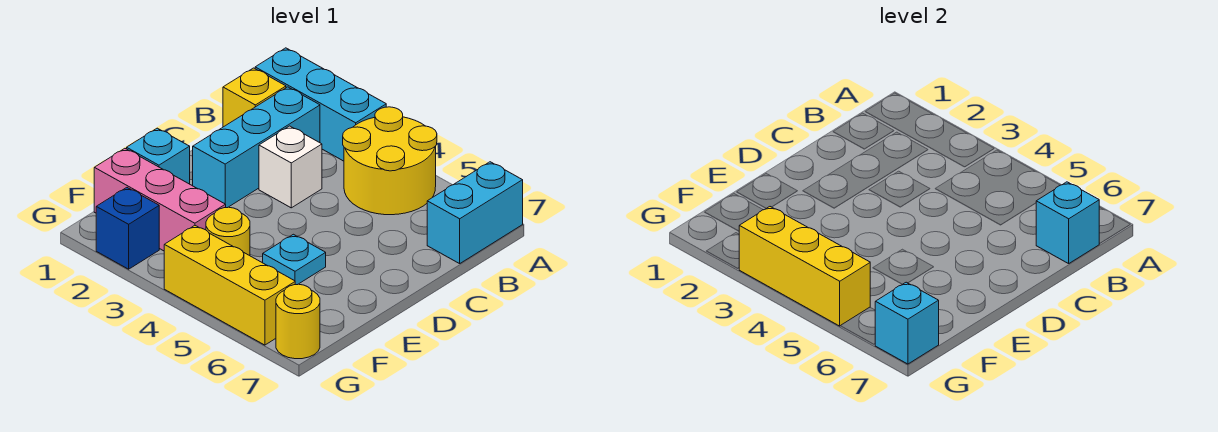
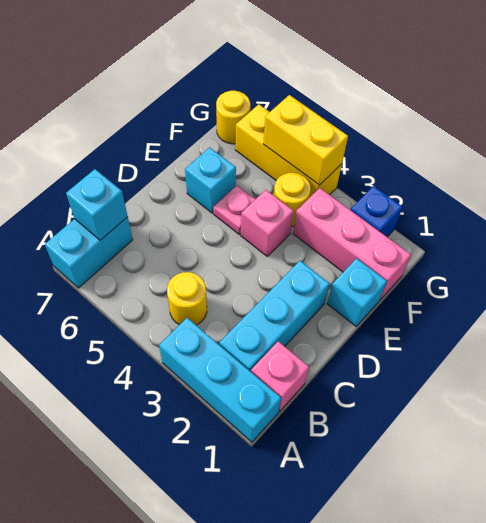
yellow round brick A4:B5 level 1 -> yellow round brick B4 level 1
yellow brick B1 level 1 -> pink brick B1 level 1
white brick C3 level 1 -> none
none -> pink brick E4 level 1
cyan plate E5 level 1 -> pink plate E5 level 1
yellow brick G3:G5 level 2 -> yellow brick G4:G5 level 2
cyan brick G7 level 2 -> cyan brick E6 level 1

